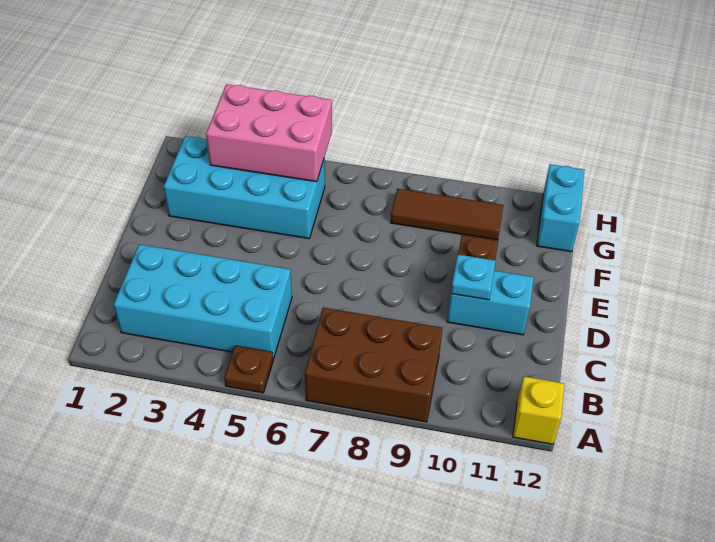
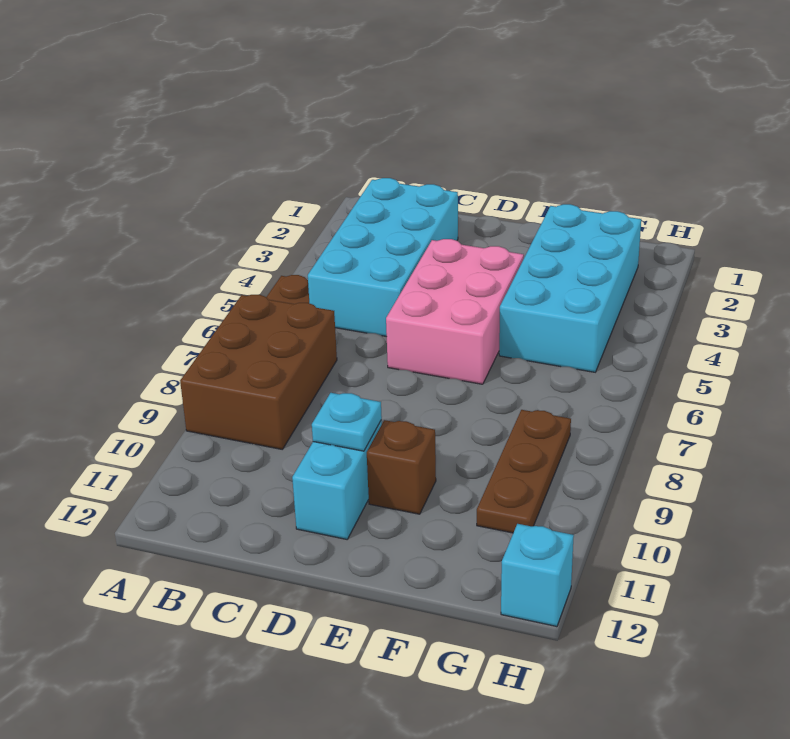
yellow brick A12 level 1 -> none
pink brick G3:H5 level 2 -> pink brick D4:E6 level 1
brown tile G8:G10 level 1 -> brown plate G8:G10 level 1
cyan brick G12:H12 level 1 -> cyan brick H12 level 1

